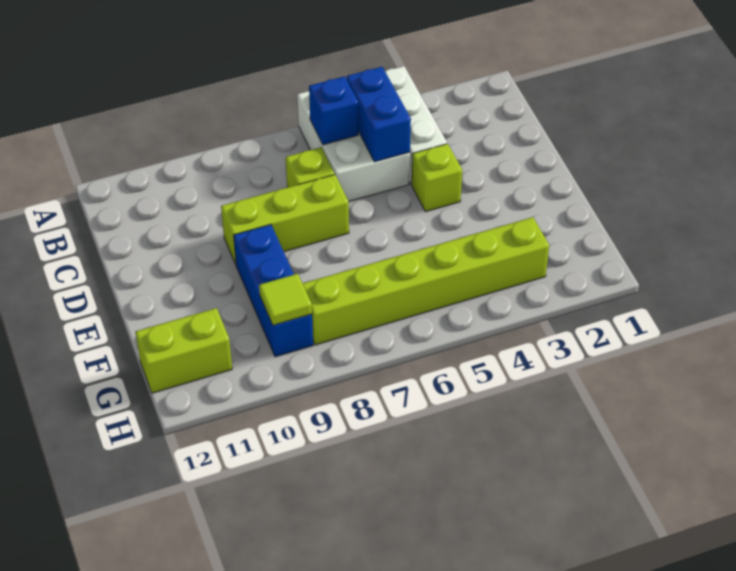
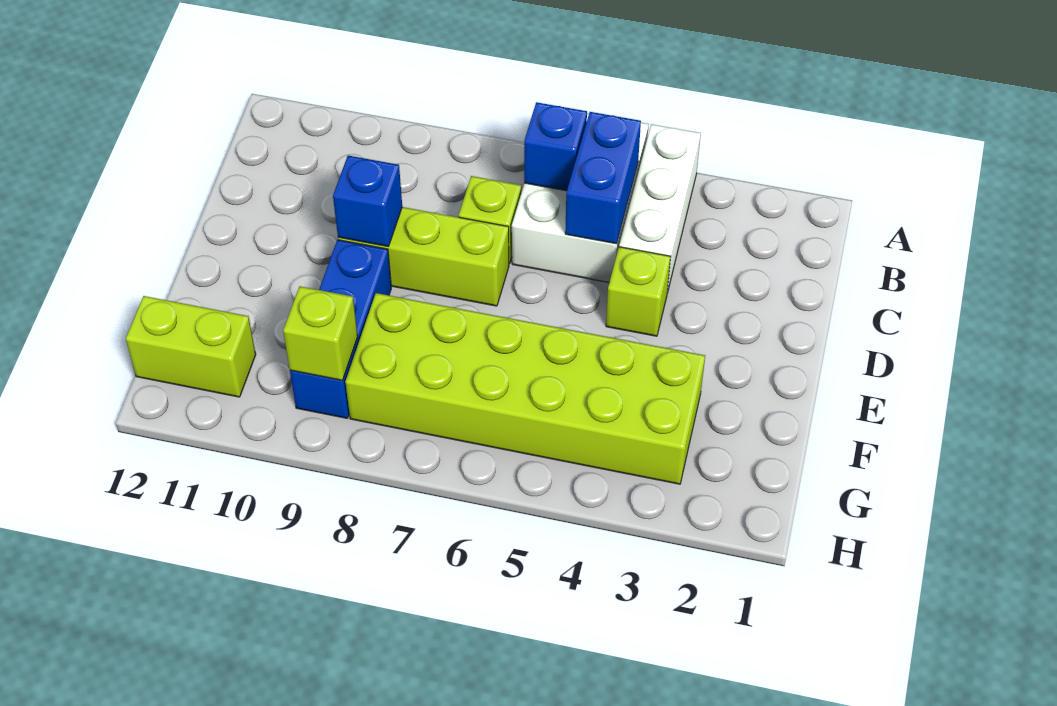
none -> blue brick D9 level 2
lime brick G3:G8 level 1 -> lime brick F3:G8 level 1
lime tile G9 level 2 -> lime brick G9 level 2

